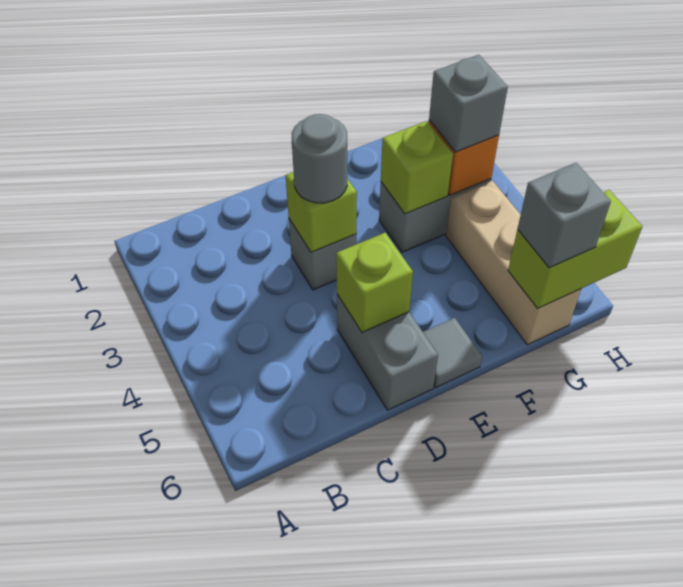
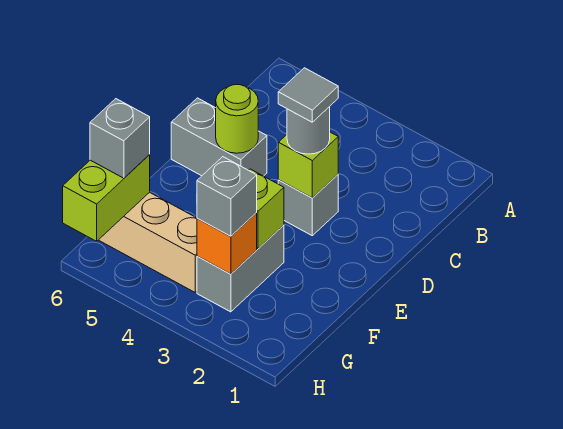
lime brick D5 level 2 -> lime round brick D5 level 2
grey tile E6 level 1 -> grey tile D3 level 4

